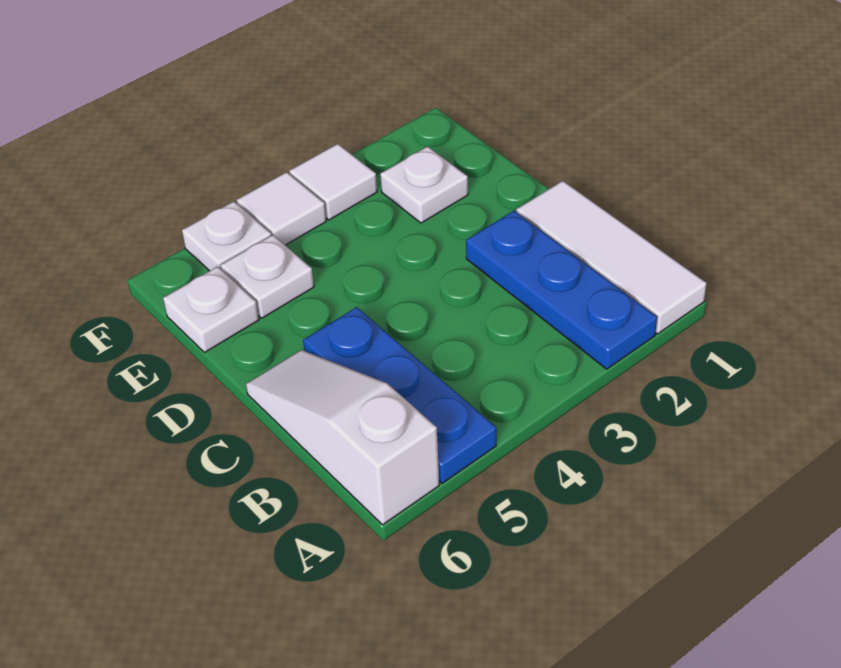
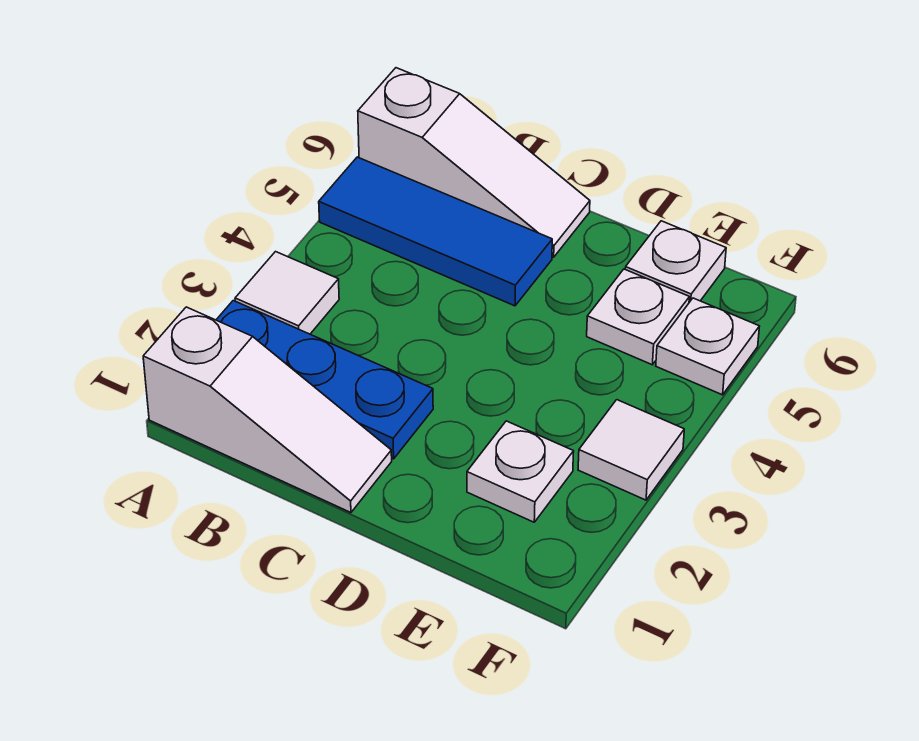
white tile A1:C1 level 1 -> white slope A1:C1 level 1 top A
blue plate A5:C5 level 1 -> blue tile A5:C5 level 1
white tile F4 level 1 -> white tile A3 level 1

